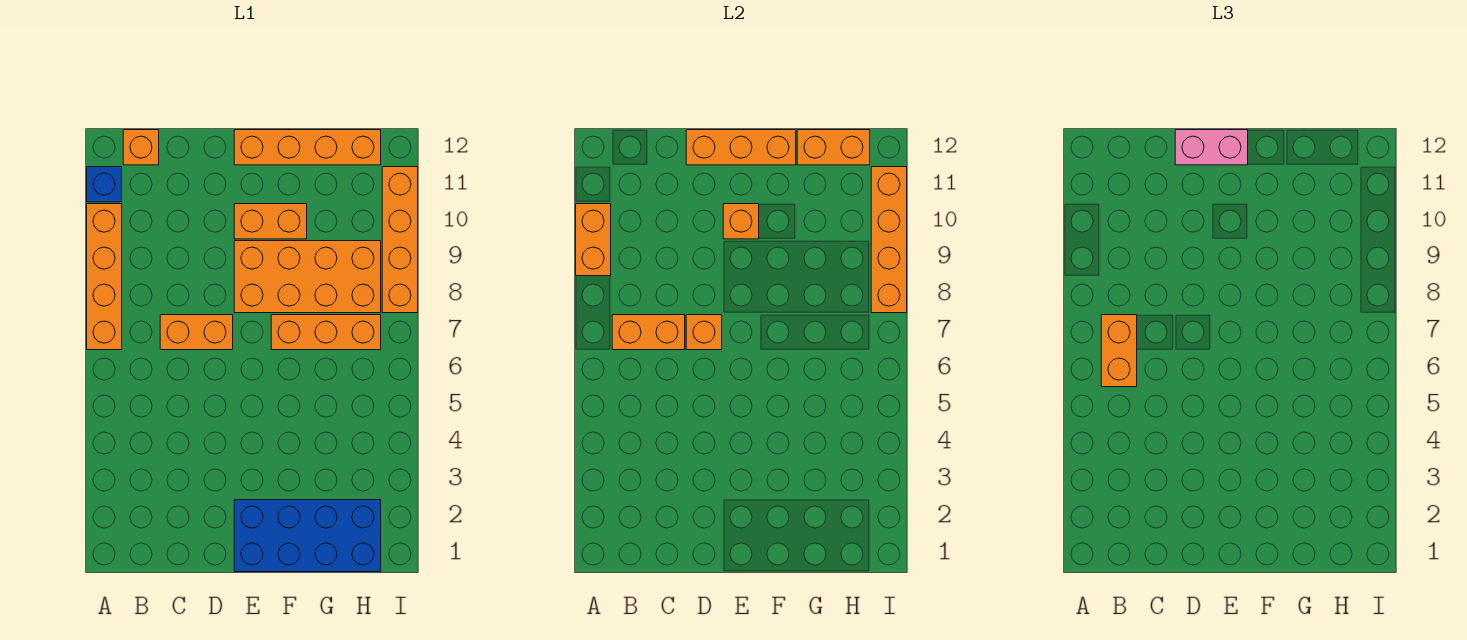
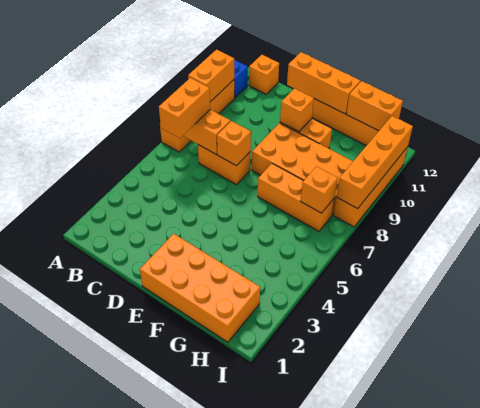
pink brick D12:E12 level 3 -> none
blue brick E1:H2 level 1 -> orange brick E1:H2 level 1
none -> orange brick H7 level 2

